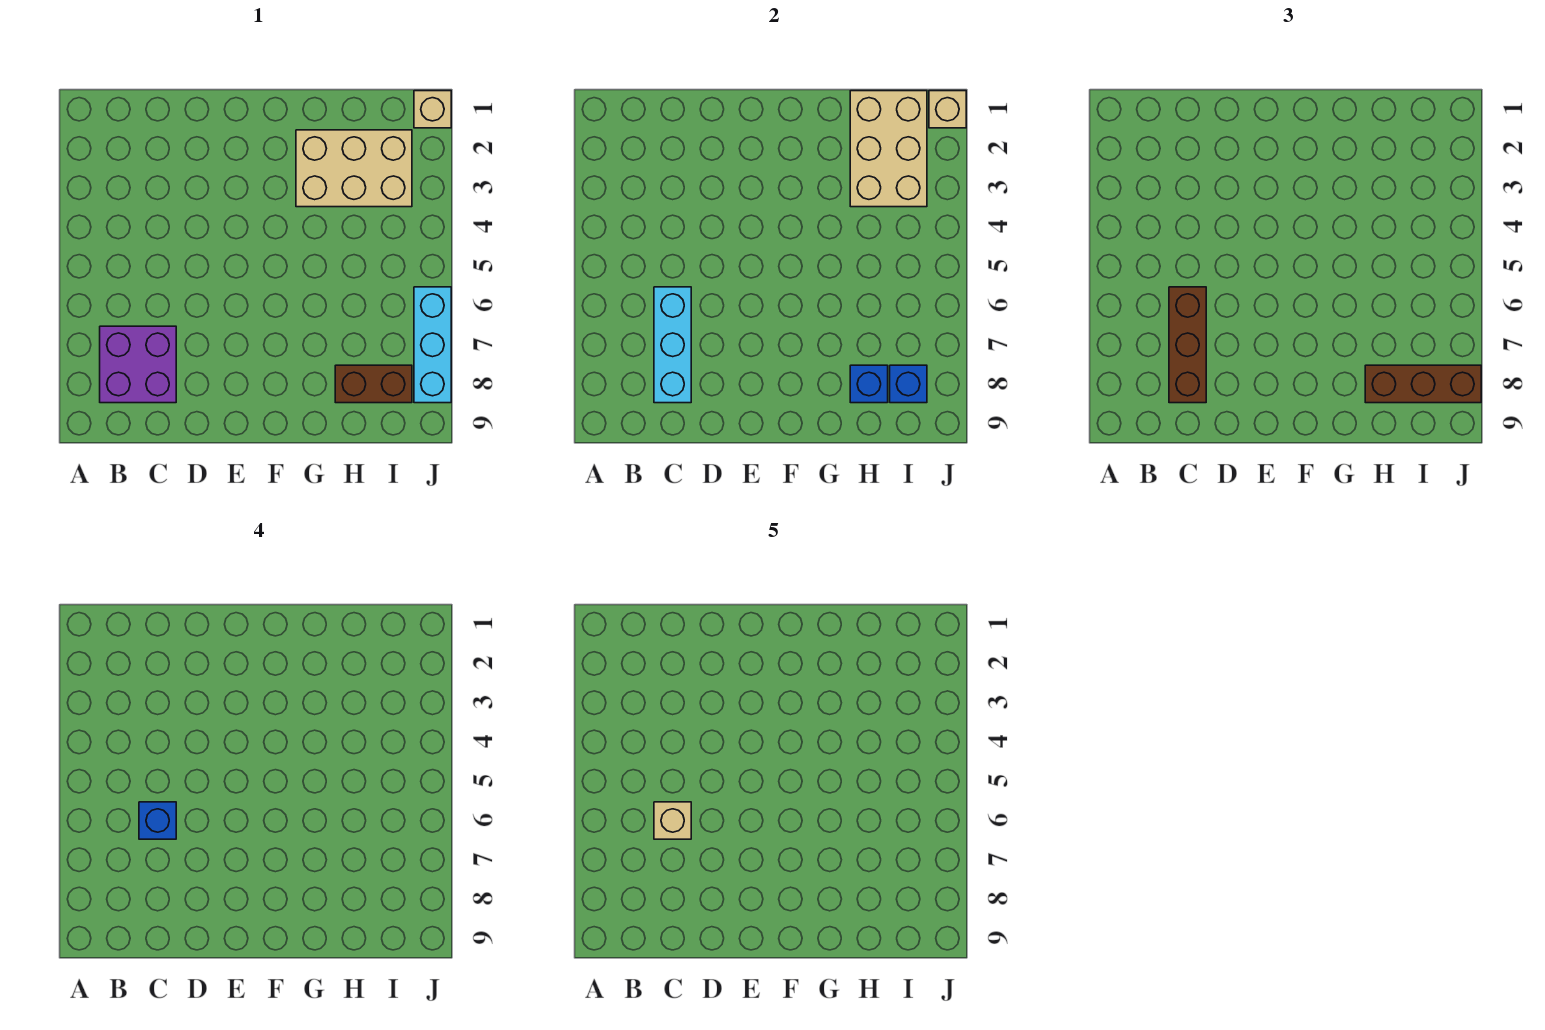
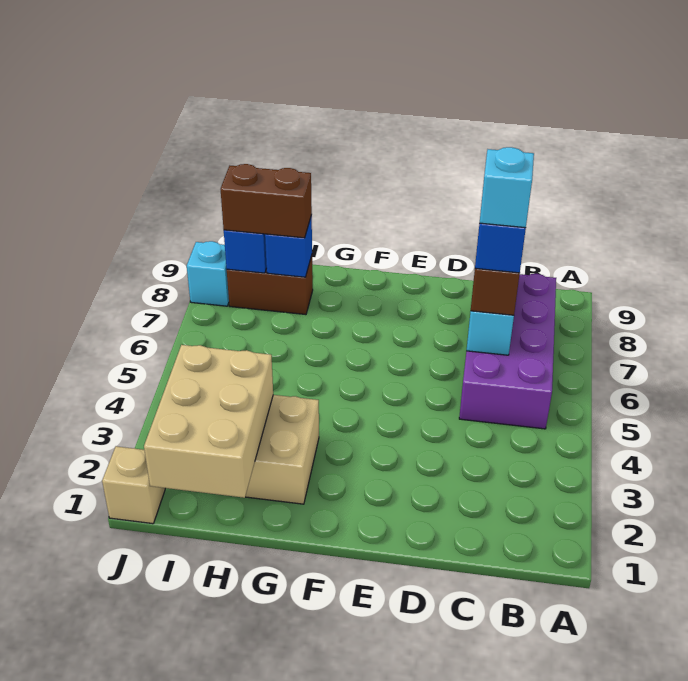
purple brick B7:C8 level 1 -> purple brick B5:C8 level 1
tan brick C6 level 5 -> cyan brick C6 level 5
brown brick H8:J8 level 3 -> brown brick H8:I8 level 3
tan brick J1 level 2 -> none
cyan brick J6:J8 level 1 -> cyan brick J8 level 1

